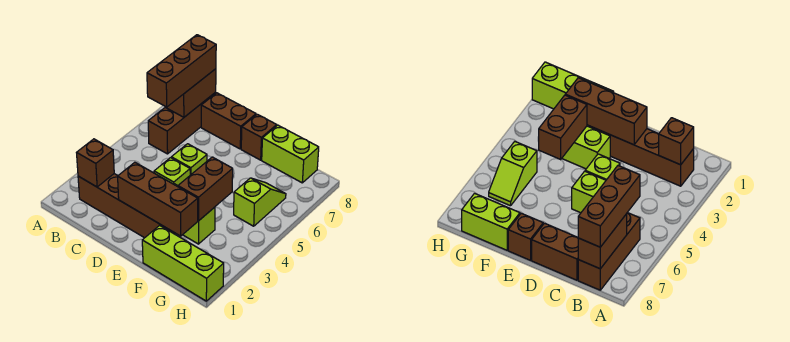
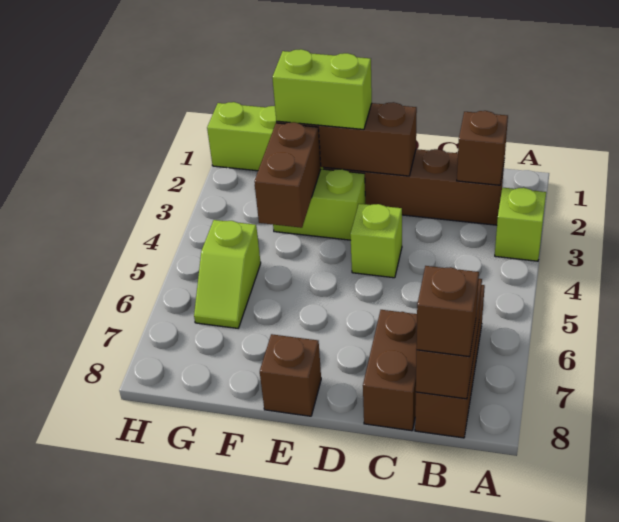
brown brick B6:B8 level 3 -> brown brick B8 level 3
brown brick C8:D8 level 1 -> brown brick C7:C8 level 1
lime brick D5 level 1 -> lime brick A3 level 1
lime brick F8:G8 level 1 -> lime brick E2:F2 level 3

